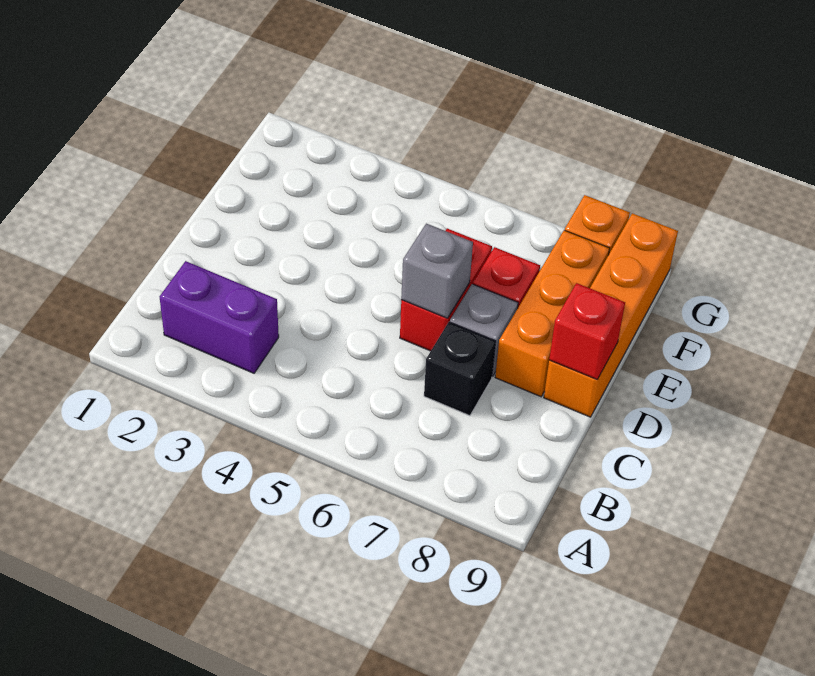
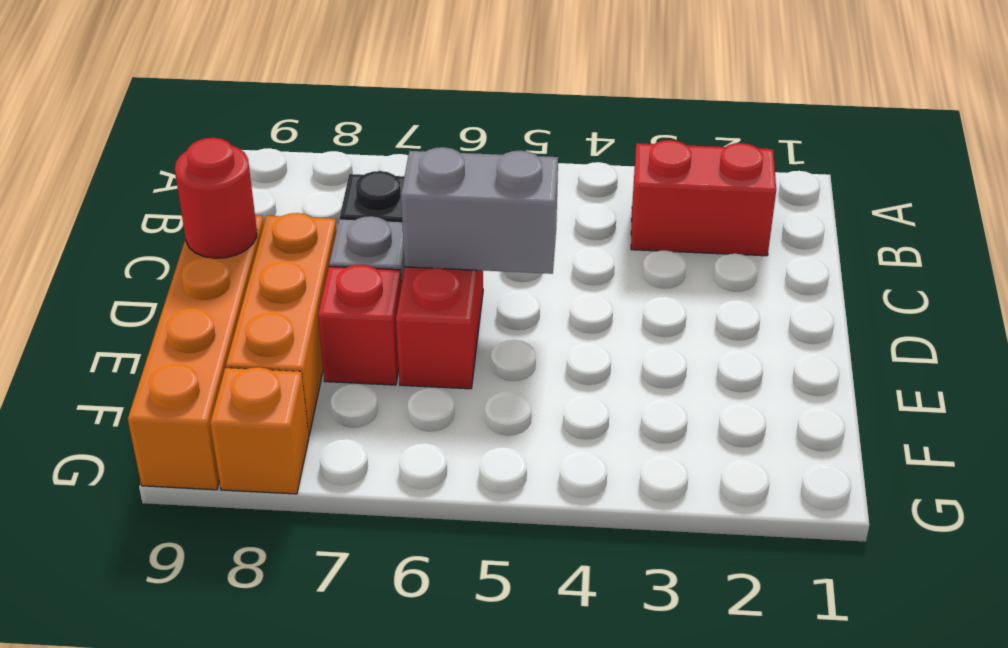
purple brick B2:B3 level 1 -> red brick B2:B3 level 1
grey brick D6 level 2 -> grey brick D5:D6 level 2
red brick D9 level 2 -> red round brick D9 level 2

